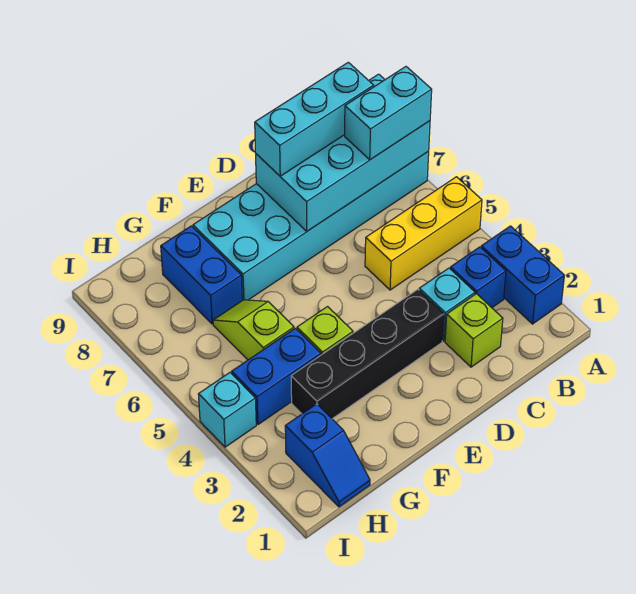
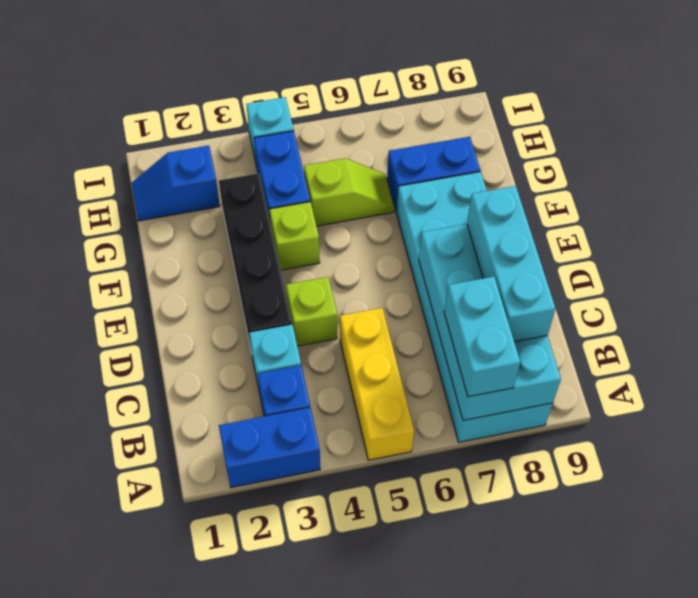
lime brick C2 level 1 -> lime brick D4 level 1

